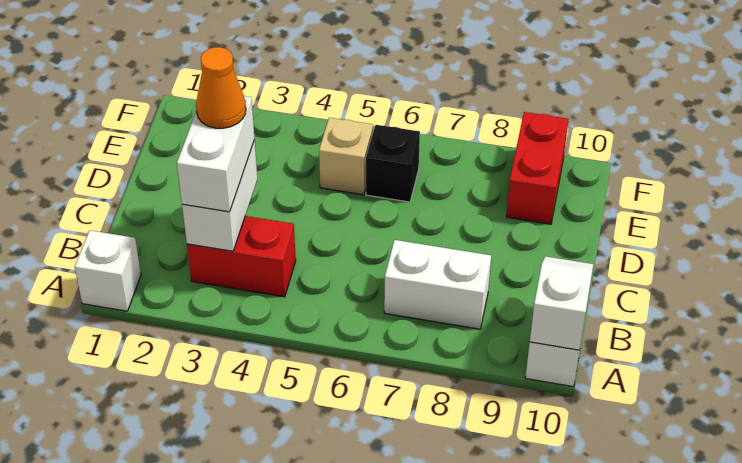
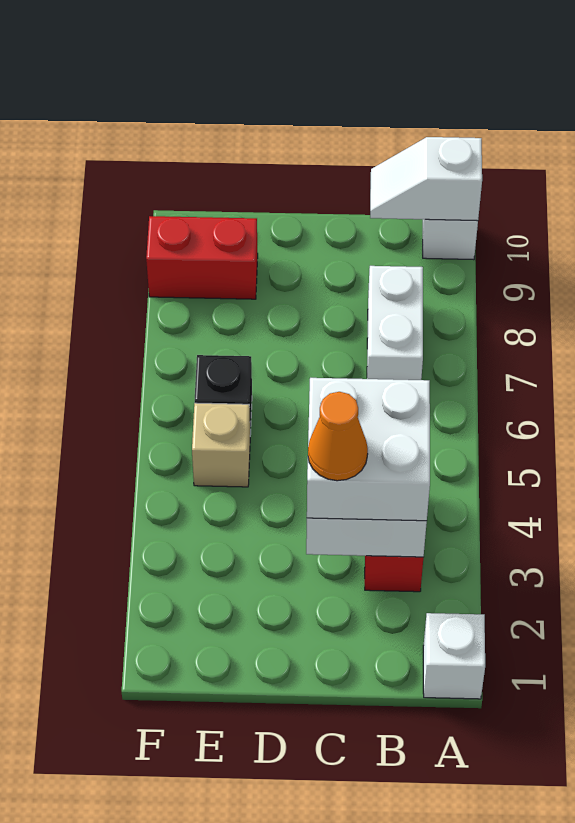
white brick B3:C3 level 3 -> white brick B3:C4 level 3

